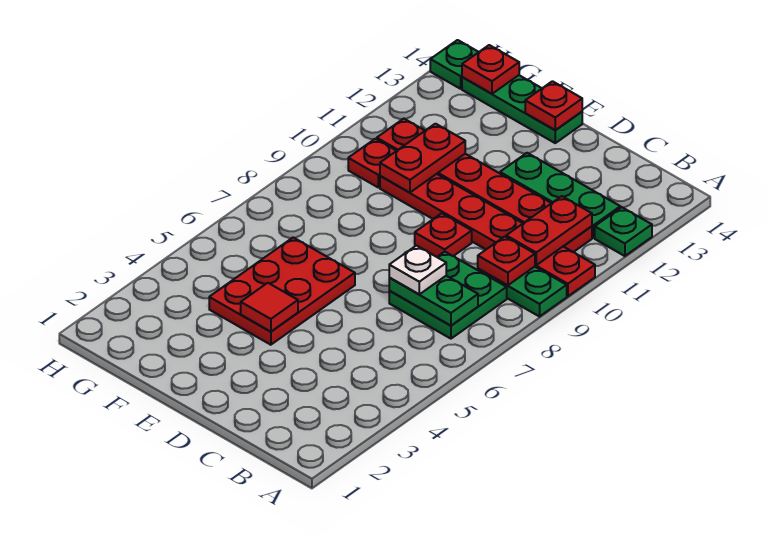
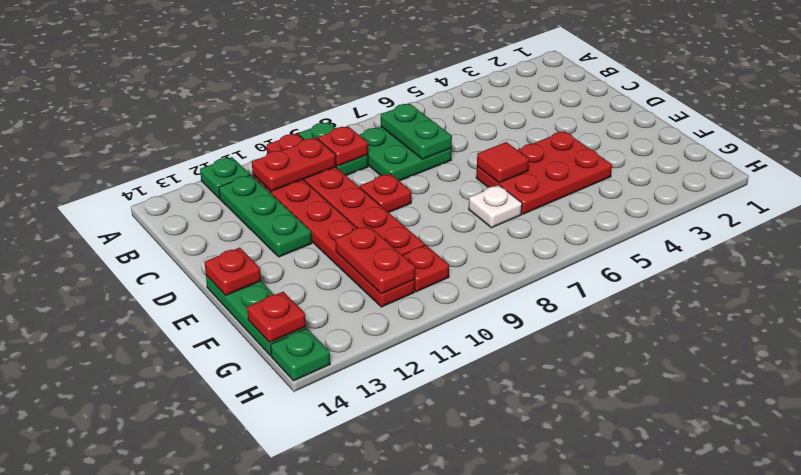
white plate C7 level 3 -> white plate F7 level 1
red tile E4 level 2 -> red tile E6 level 2
red plate F10:F11 level 2 -> red plate F11:G11 level 2

